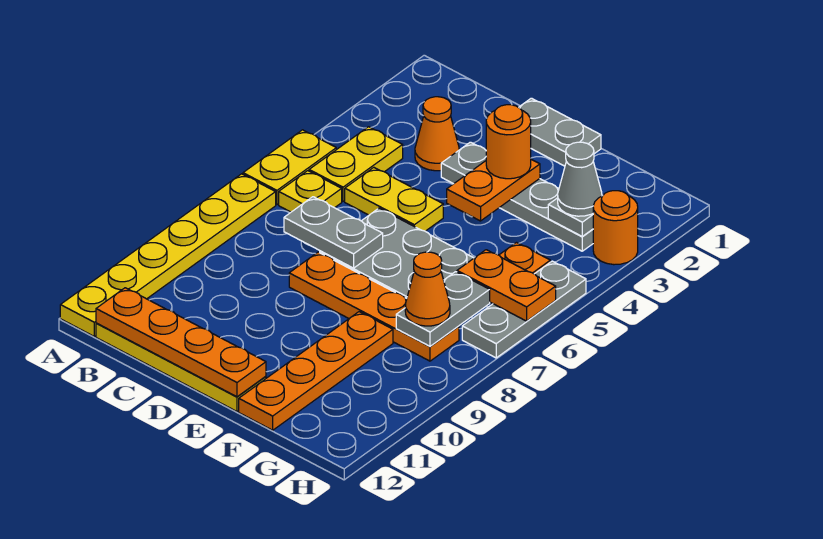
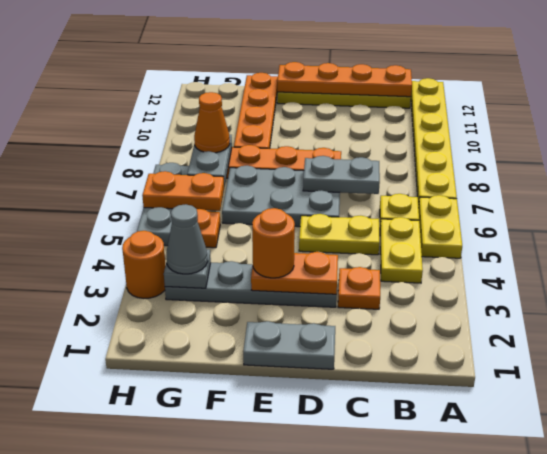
orange cone C3 level 1 -> orange plate C3 level 1
orange plate E3:E4 level 2 -> orange plate D3:E3 level 2

